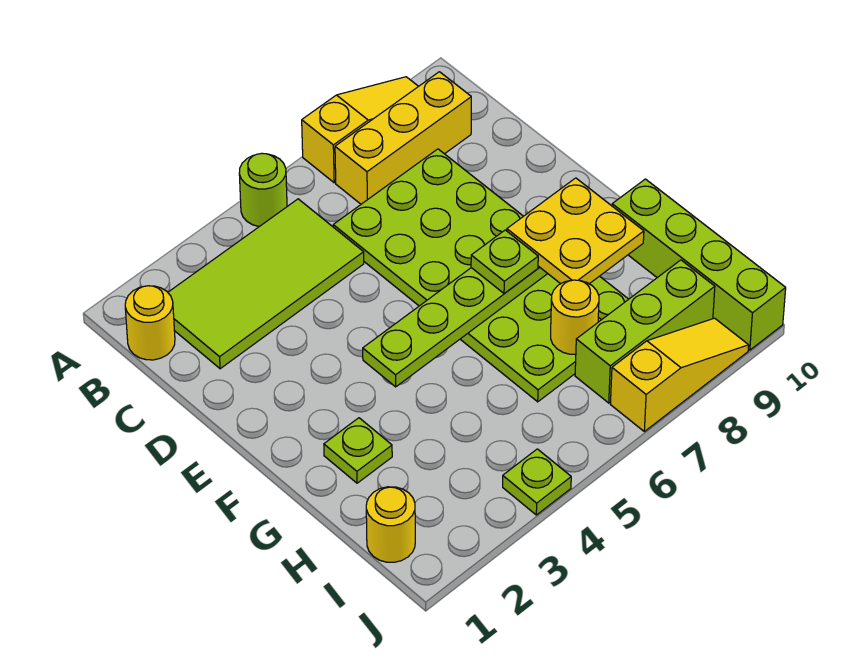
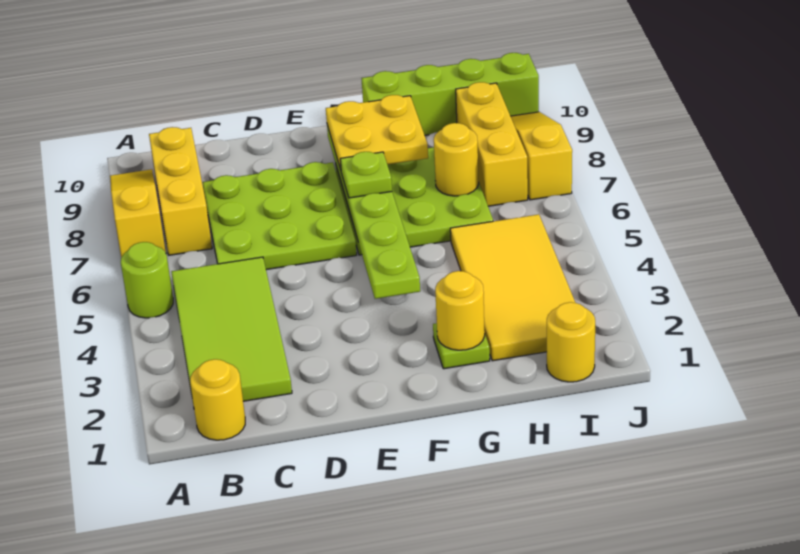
none -> yellow round brick G2 level 2
none -> yellow tile H2:I5 level 1
lime brick I7:I9 level 1 -> yellow brick I7:I9 level 1
lime plate J4 level 1 -> none

